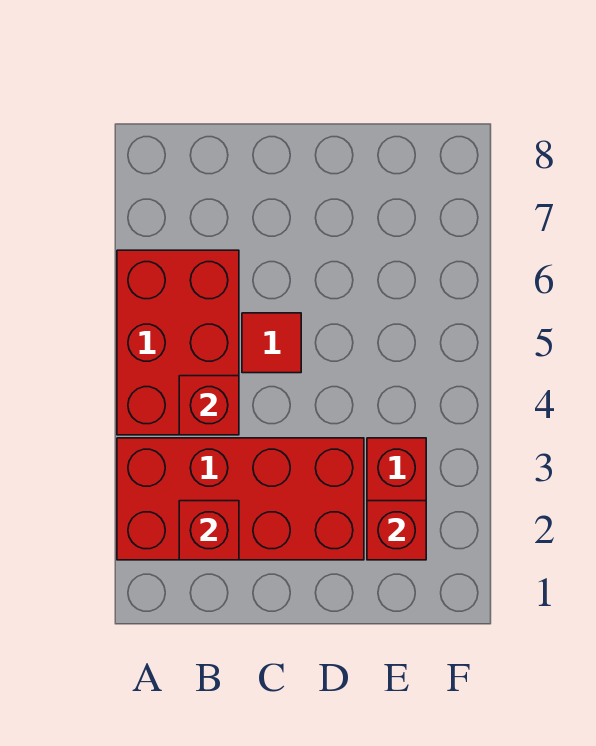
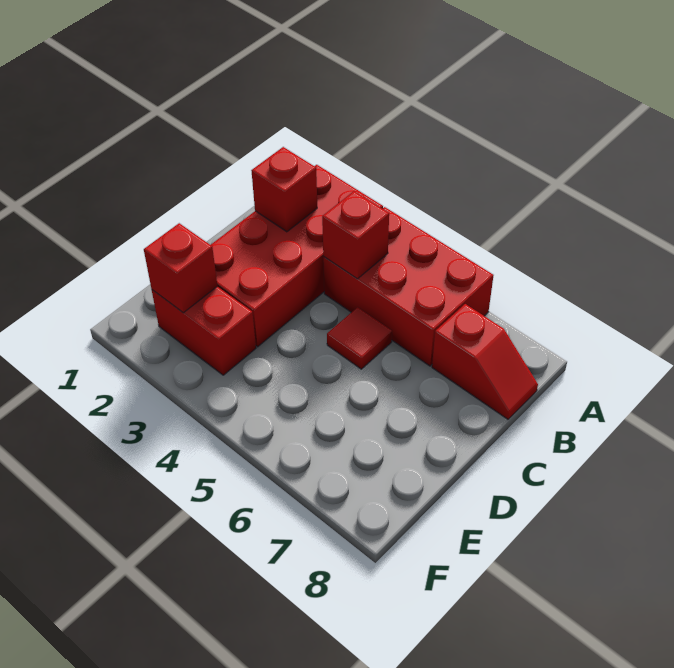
none -> red slope B7:B8 level 1 top 7

